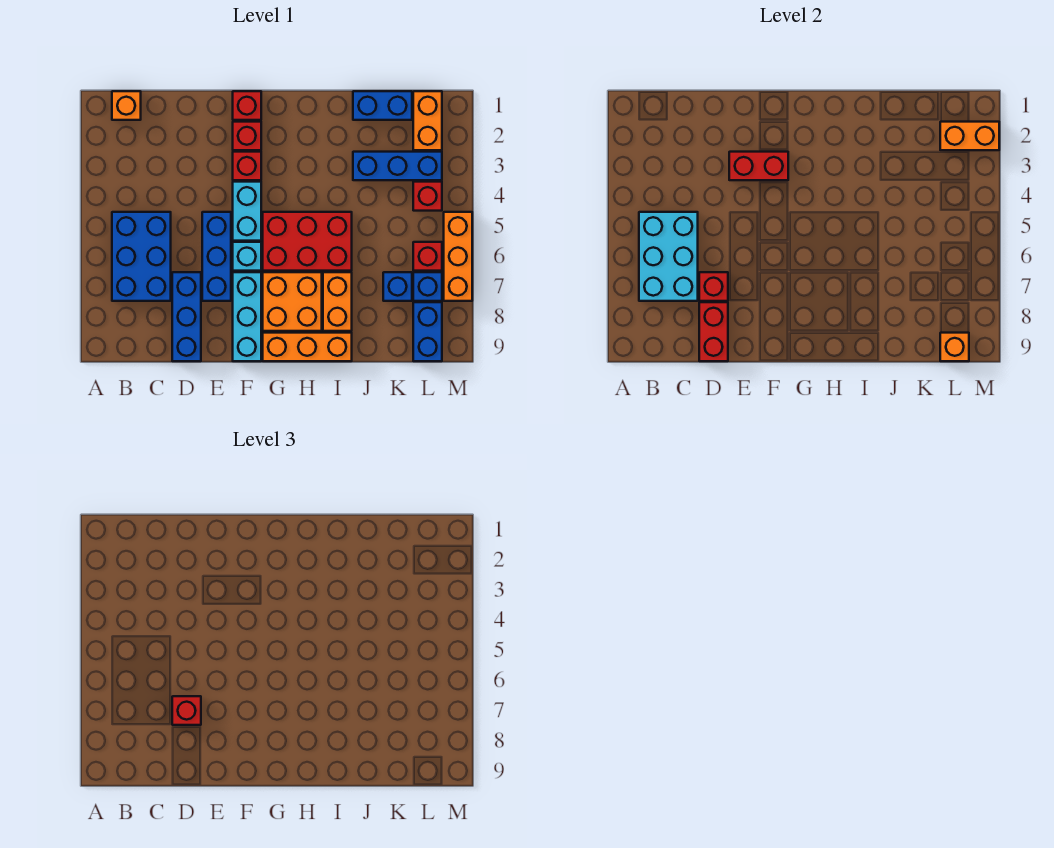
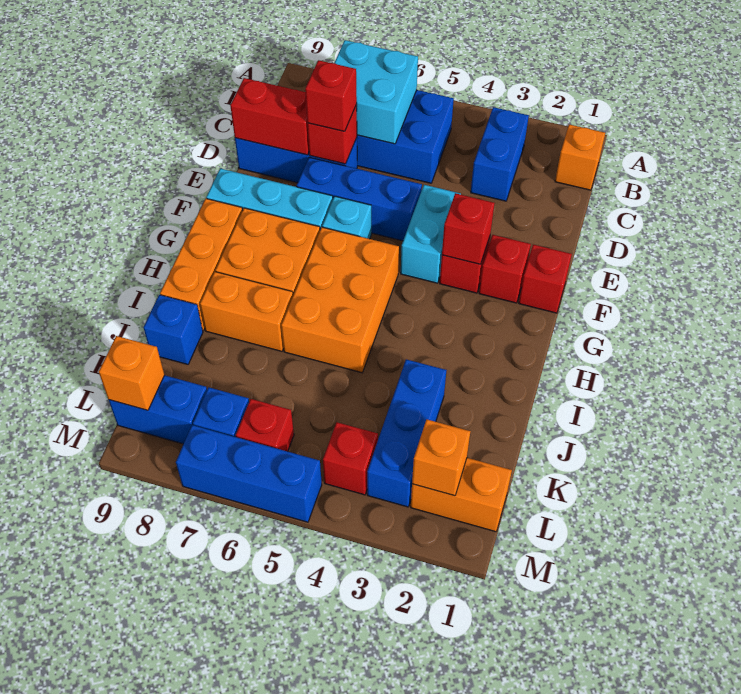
cyan brick B5:C7 level 2 -> cyan brick B6:C7 level 2
red brick E3:F3 level 2 -> red brick F3 level 2
cyan brick F4:F5 level 1 -> cyan brick E4:F4 level 1
red brick G5:I6 level 1 -> orange brick G5:I6 level 1
blue brick J1:K1 level 1 -> blue brick B3:C3 level 1
blue brick K7 level 1 -> blue brick J9 level 1
orange brick L2:M2 level 2 -> orange brick L2 level 2
orange brick M5:M7 level 1 -> blue brick M5:M7 level 1

